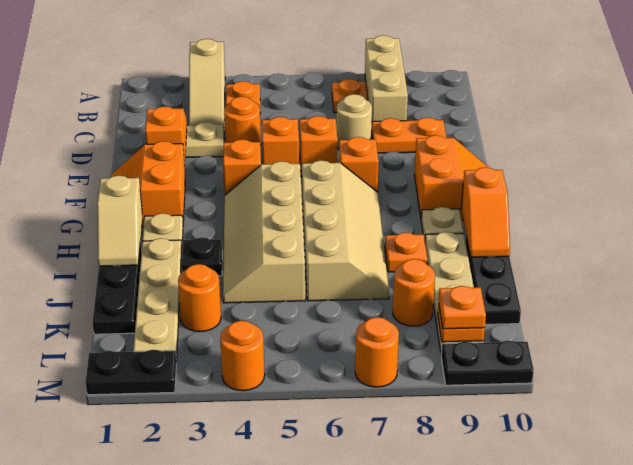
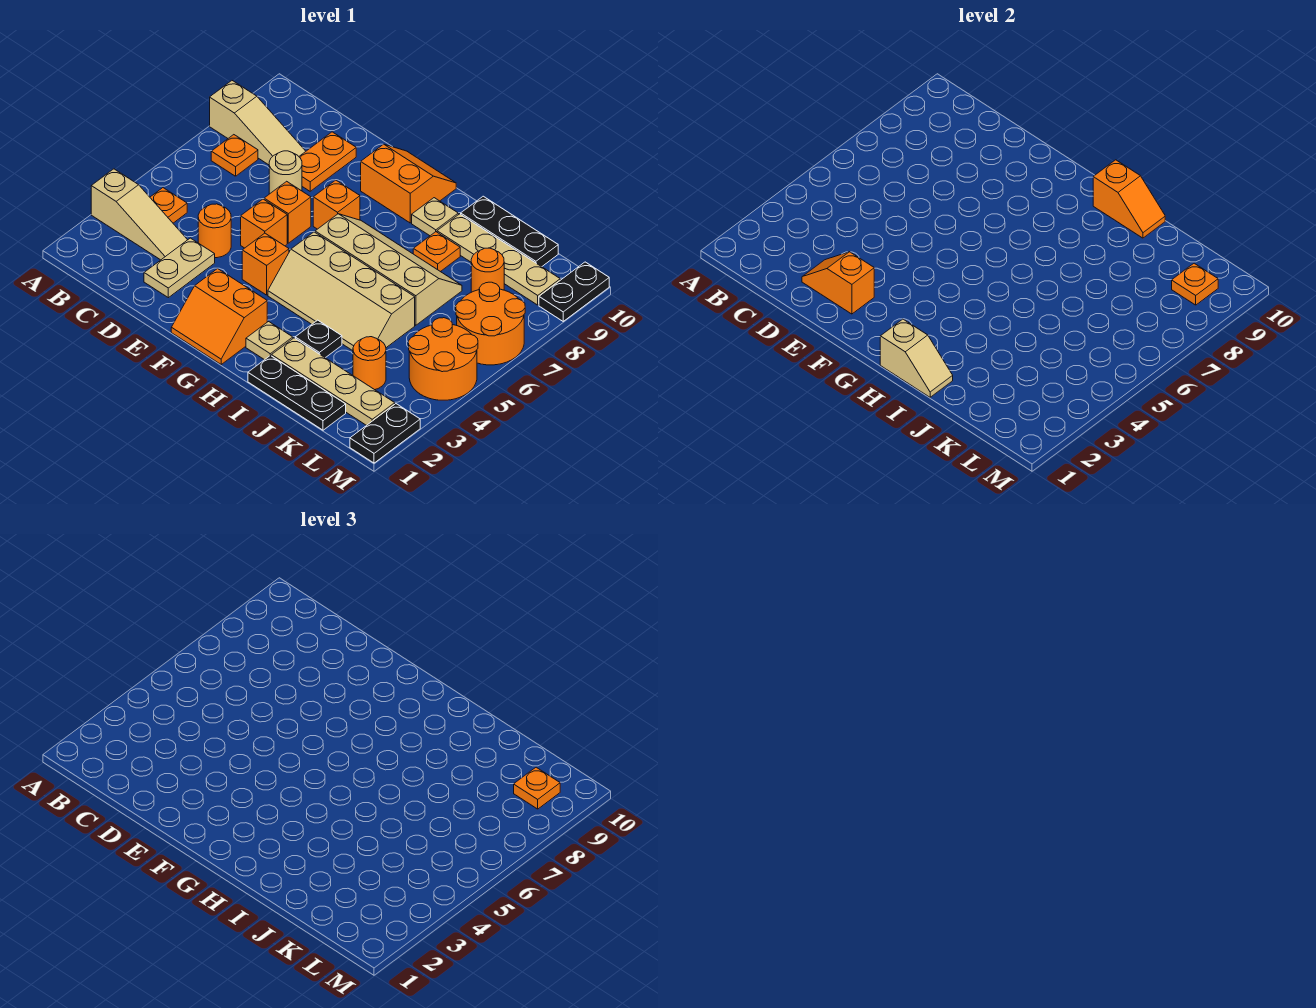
tan brick A8:C8 level 1 -> tan slope A8:C8 level 1 top A
orange round brick M4 level 1 -> orange round brick L4:M5 level 1
orange round brick M7 level 1 -> orange round brick L6:M7 level 1

